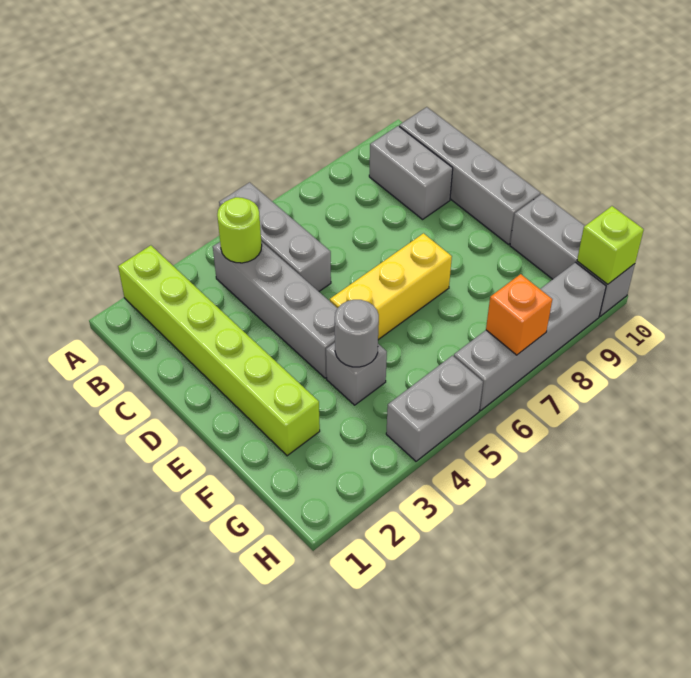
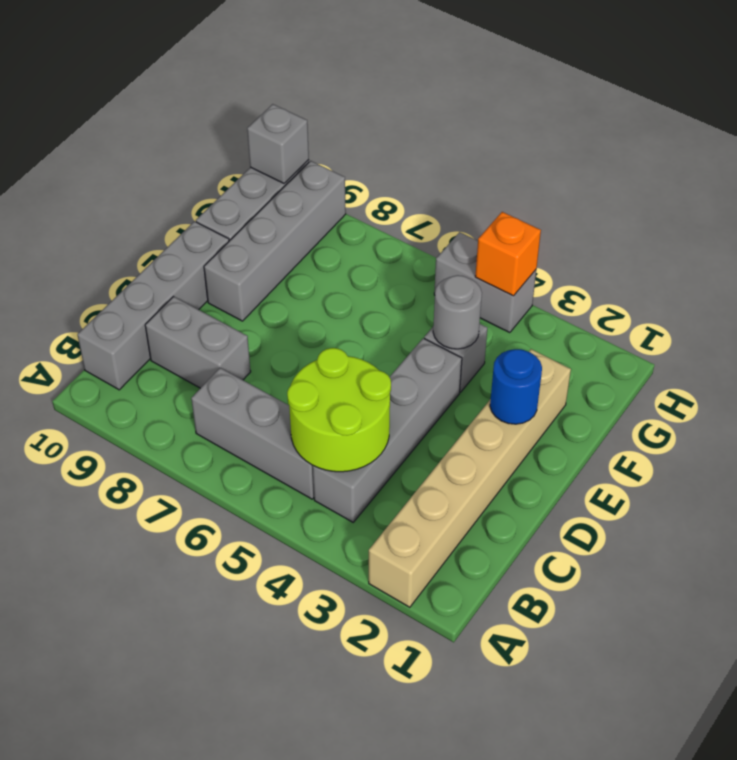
lime brick A2:F2 level 1 -> tan brick A2:F2 level 1
grey brick A5:C5 level 1 -> grey brick B5:B7 level 1
lime round brick B4 level 2 -> lime round brick B4:C5 level 2
grey brick B9:C9 level 1 -> grey brick C8:C9 level 1
none -> blue round brick E2 level 2
yellow brick E5:E7 level 1 -> none
grey brick H6:H9 level 1 -> grey brick E9:H9 level 1
orange brick H7 level 2 -> orange brick H4 level 2
lime brick H10 level 2 -> grey brick H10 level 2

